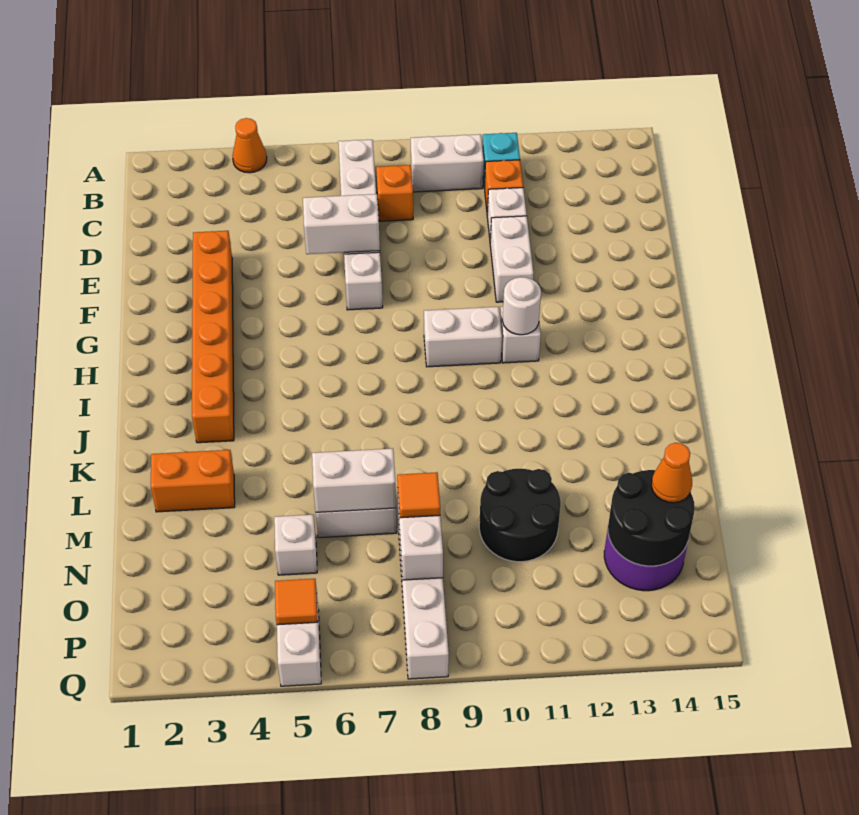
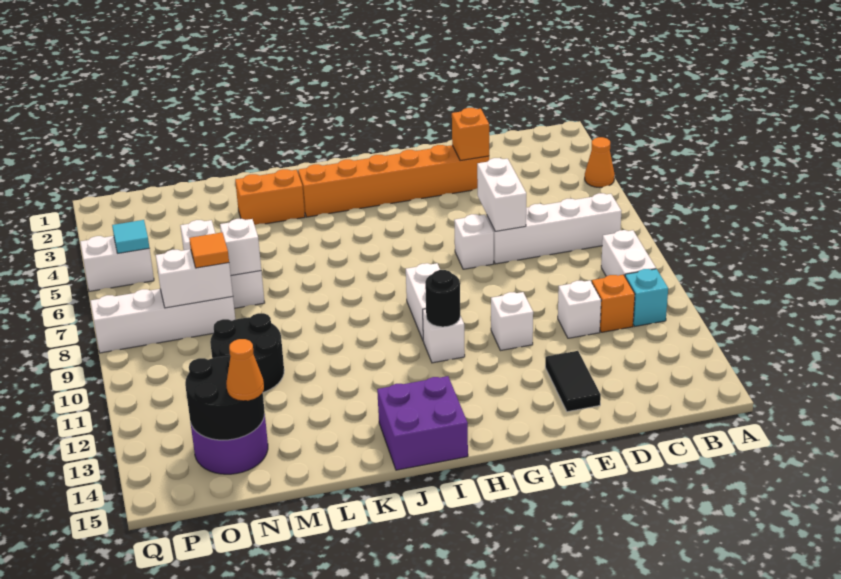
orange brick C8 level 1 -> orange brick E3 level 2
white brick E11:F11 level 1 -> white brick F11 level 1
none -> black tile E13:E14 level 1
white round brick H11 level 2 -> black round brick H11 level 2
none -> purple brick I14:J15 level 1
orange brick L2:L3 level 1 -> orange brick K3:L3 level 1
white brick M6:M7 level 2 -> white brick M7 level 2
orange tile P5 level 2 -> cyan tile P5 level 2

